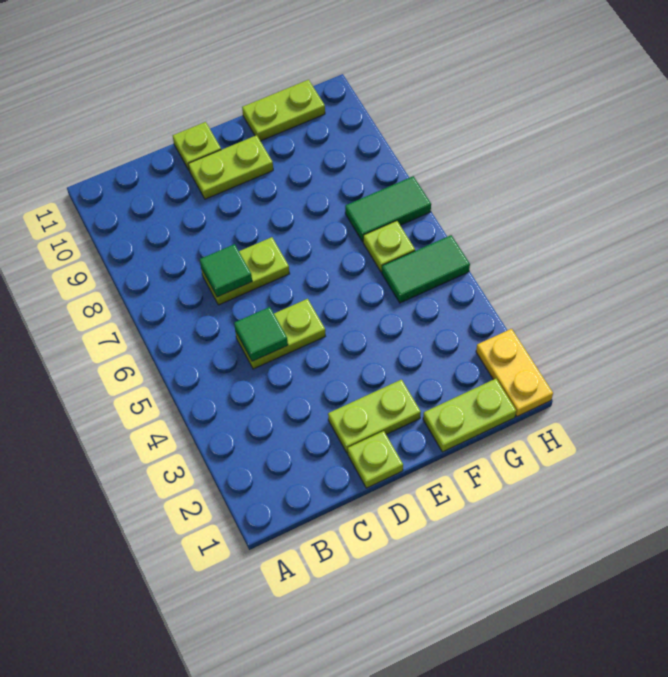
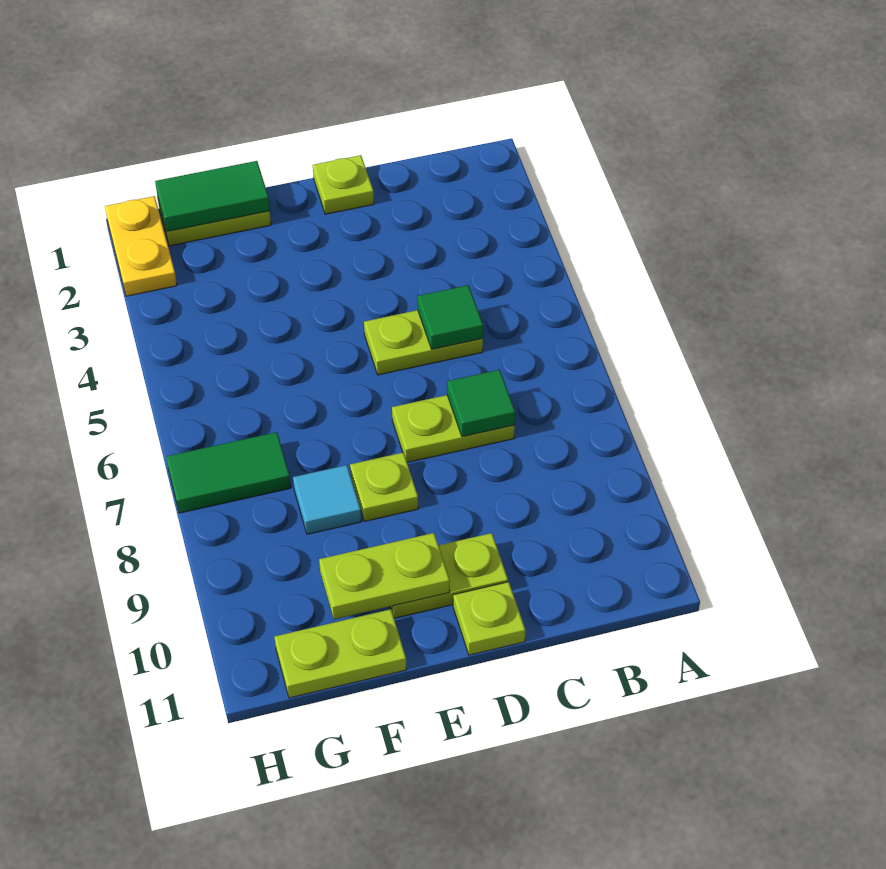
lime plate D2:E2 level 1 -> lime plate E10:F10 level 2
none -> cyan tile F8 level 1
green tile G5:H5 level 1 -> green tile F1:G1 level 2
lime plate G6 level 1 -> lime plate E8 level 1

